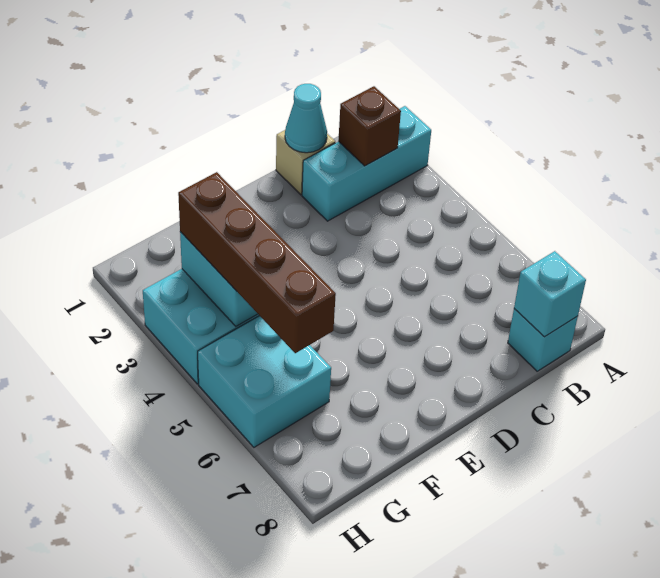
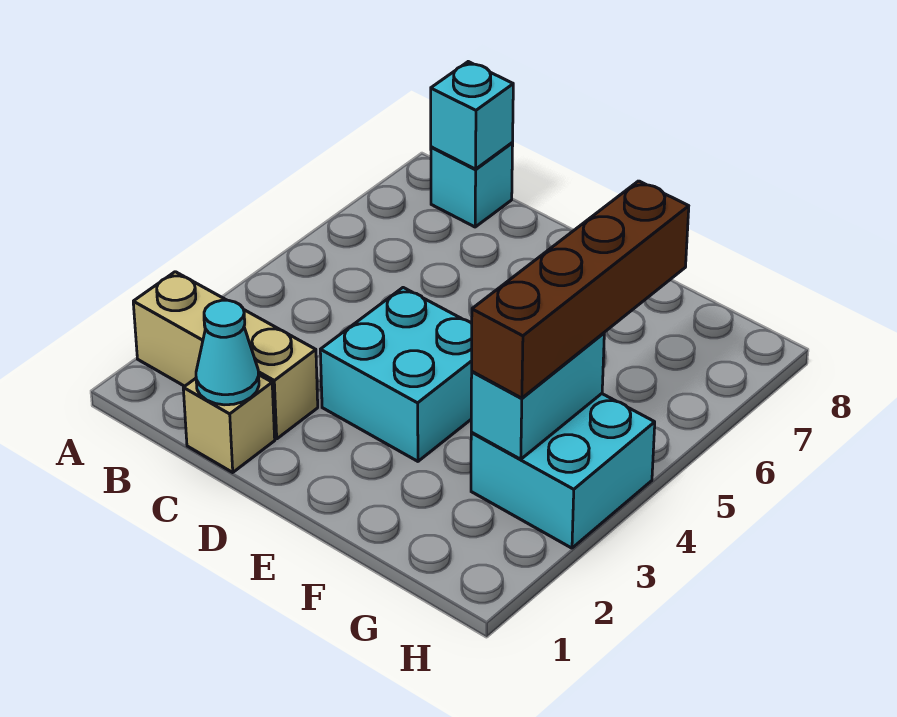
cyan brick A2:C2 level 1 -> tan brick A2:C2 level 1
brown brick B2 level 2 -> none
cyan brick G5:H6 level 1 -> cyan brick D3:E4 level 1

